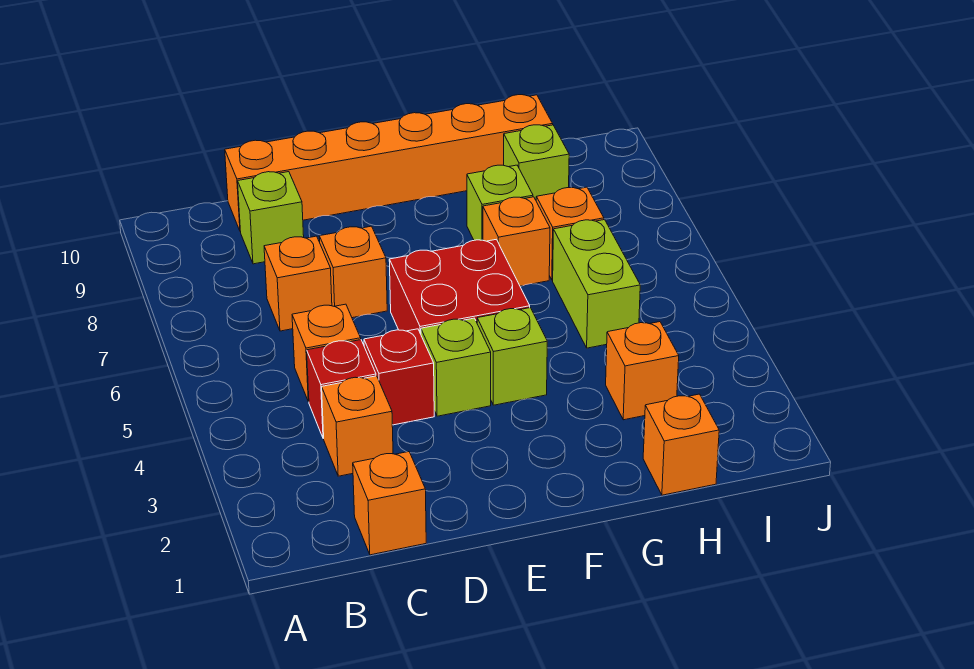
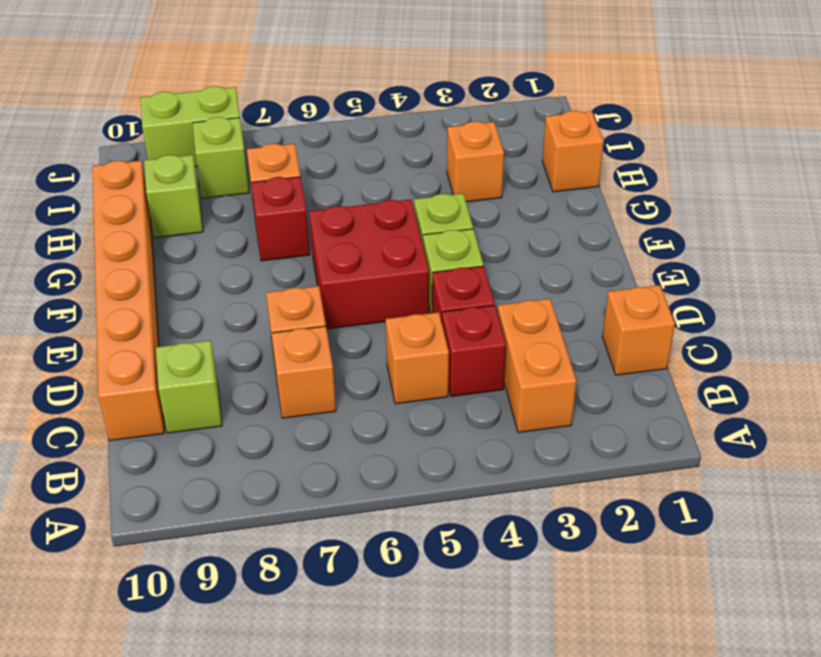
orange brick C3 level 1 -> orange brick B3:C3 level 1
orange brick G7 level 1 -> red brick G7 level 1
lime brick G8 level 1 -> lime brick I8 level 1
lime brick H5:H6 level 1 -> lime brick J8:J9 level 1

